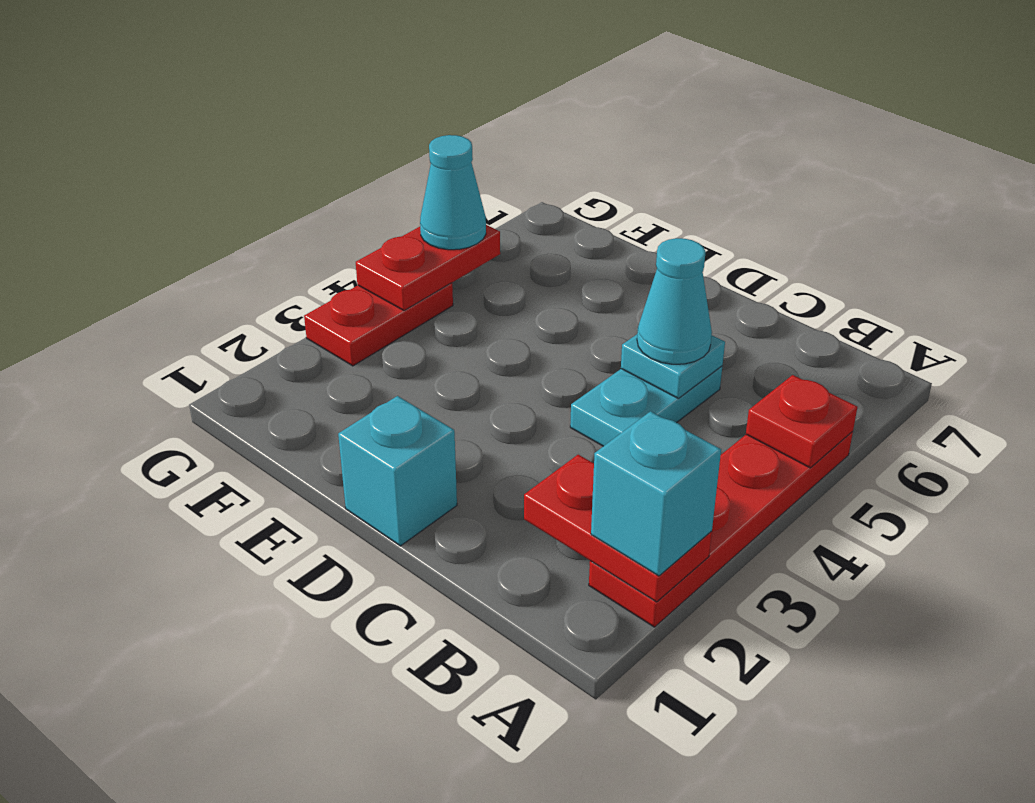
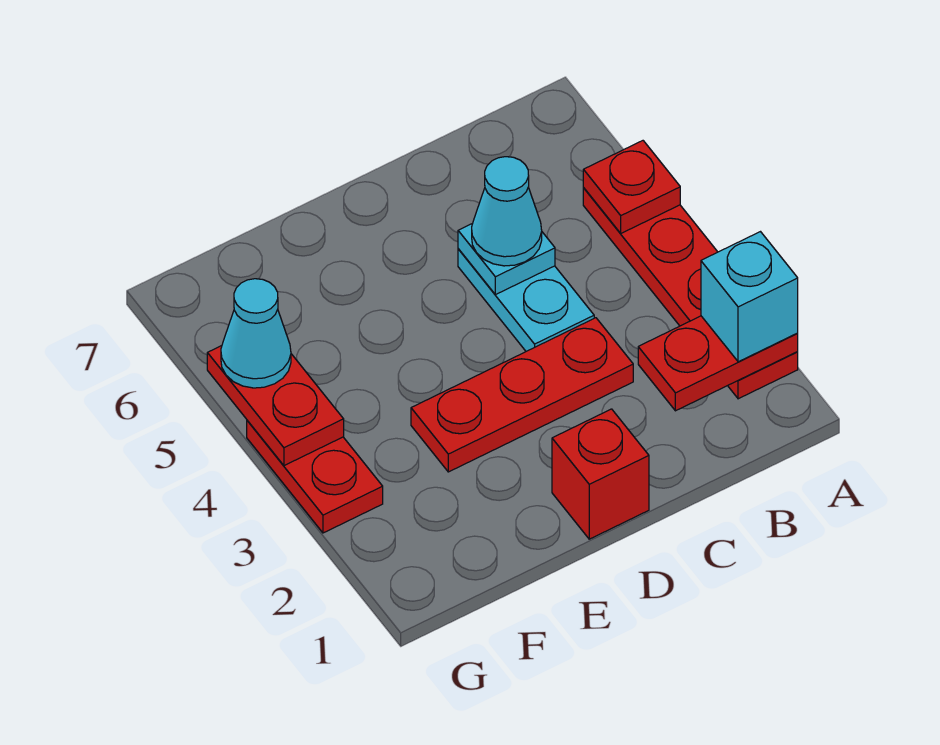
none -> red plate C3:E3 level 1
cyan brick D1 level 1 -> red brick D1 level 1

